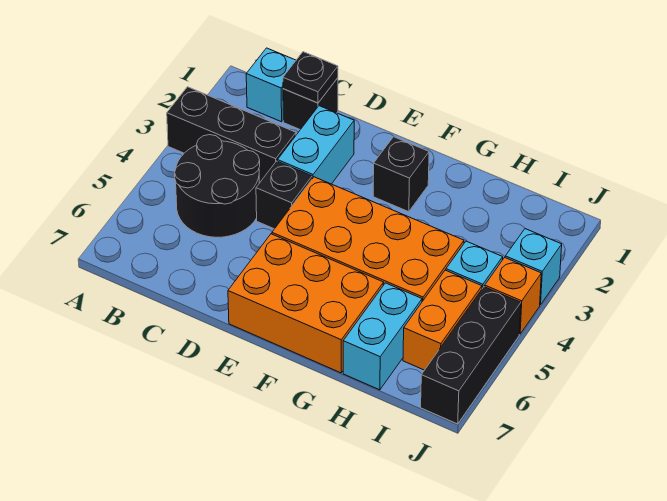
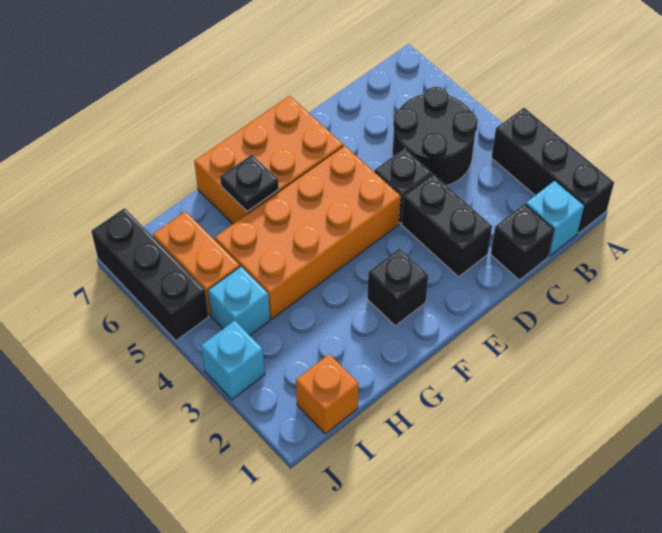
black brick A3:C3 level 1 -> black brick A1:A3 level 1
black plate C1 level 2 -> black plate G6 level 2
cyan brick D2:D3 level 1 -> black brick D2:D3 level 1
cyan brick H6:H7 level 1 -> none
orange brick J4 level 1 -> orange brick I1 level 1

